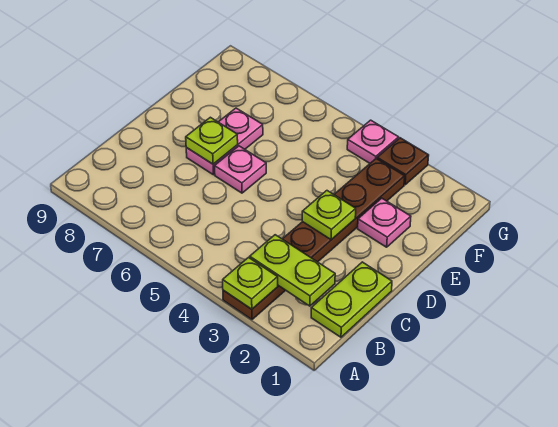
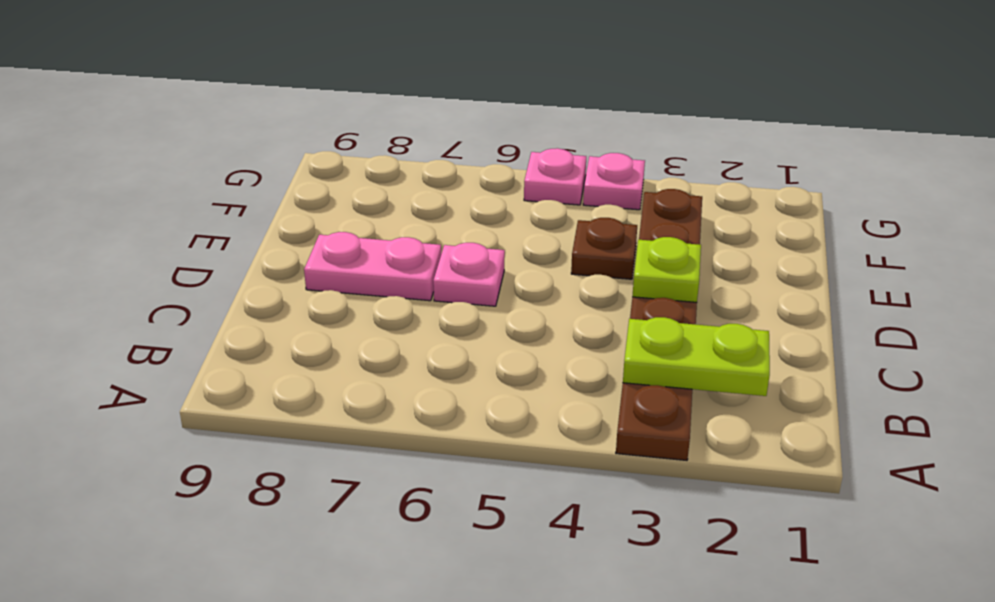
lime plate A3 level 2 -> none
lime plate B1:C1 level 1 -> none
pink plate D7:E7 level 1 -> pink plate D7:D8 level 1
lime plate D7 level 2 -> none
pink plate E2 level 1 -> pink plate G5 level 1
brown plate G3 level 1 -> brown plate E4 level 1

